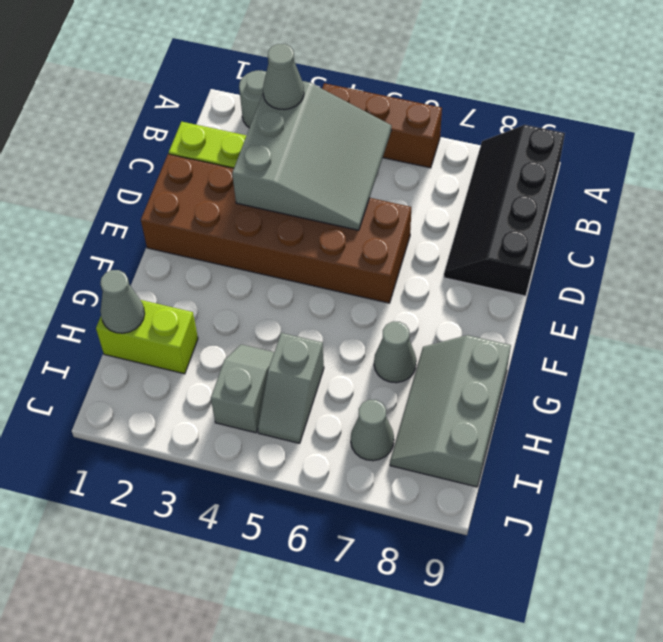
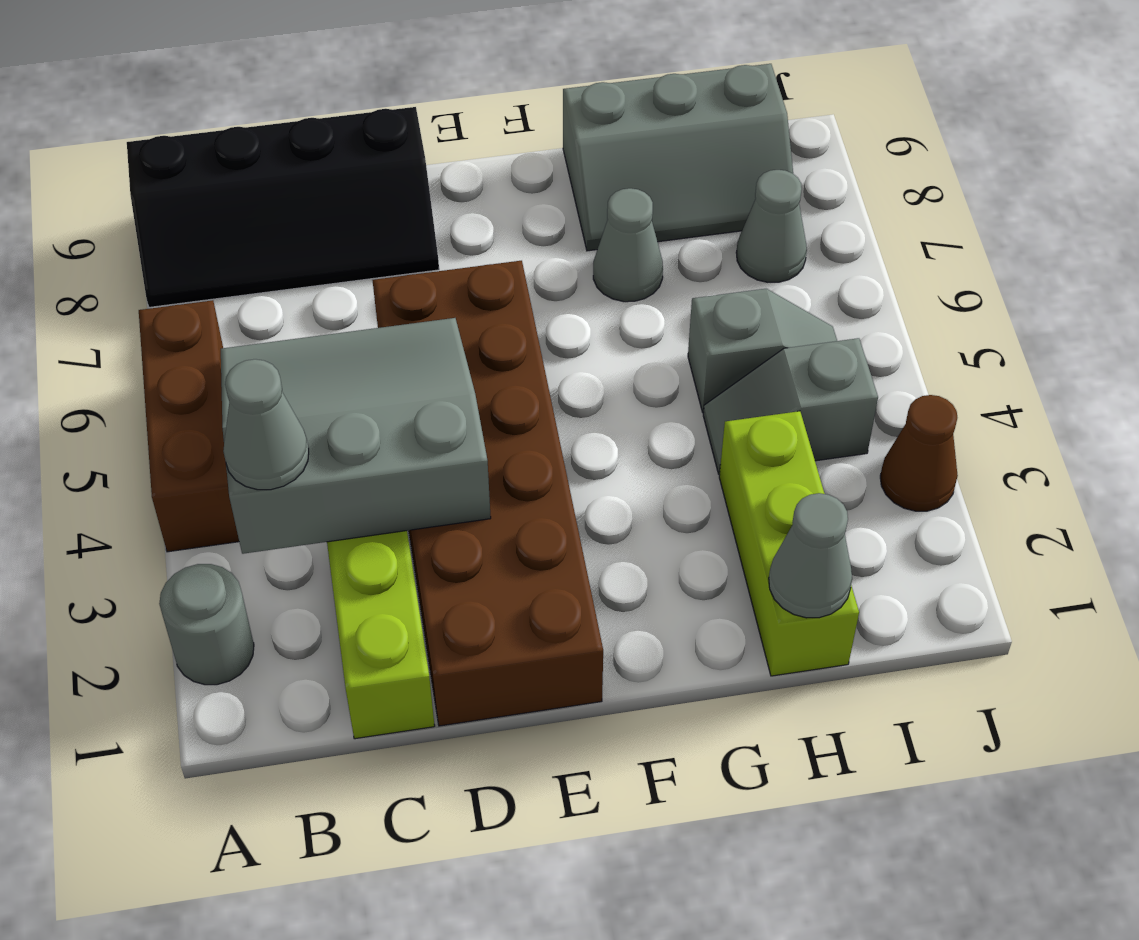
lime brick H1:H2 level 1 -> lime brick H1:H3 level 1
none -> brown cone J3 level 1

